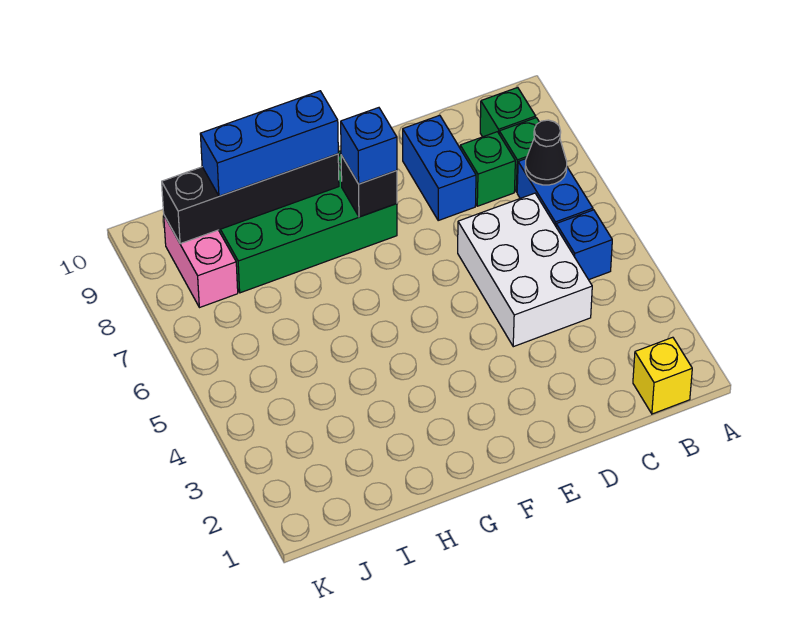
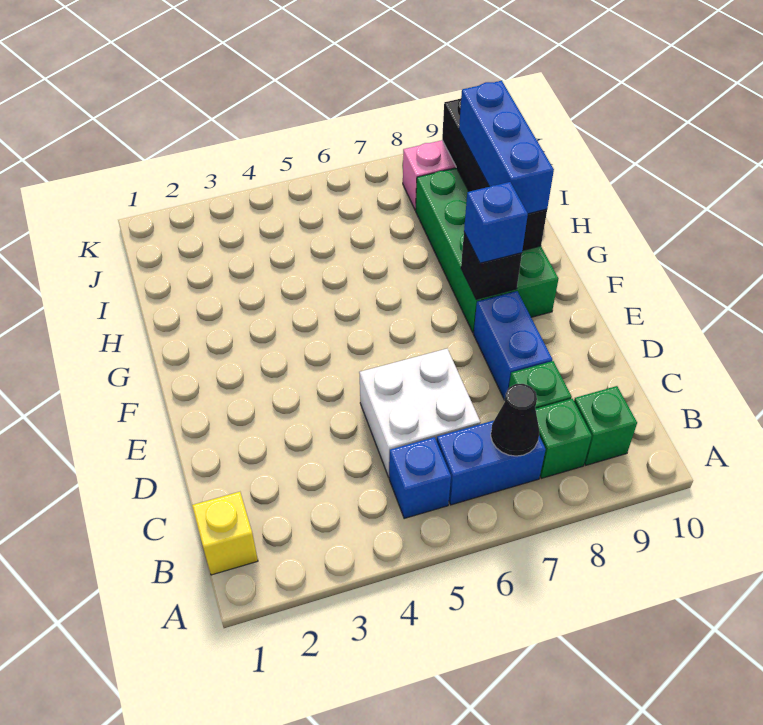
white brick C4:D6 level 1 -> white brick C5:D6 level 1
blue brick D8:D9 level 1 -> blue brick D8:E8 level 1

